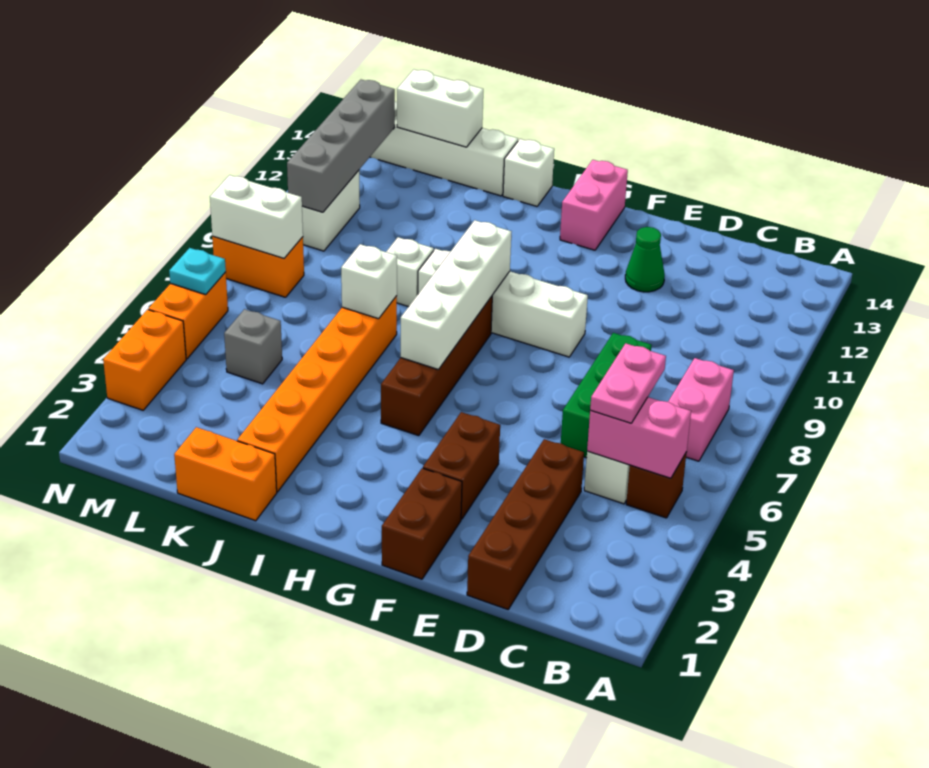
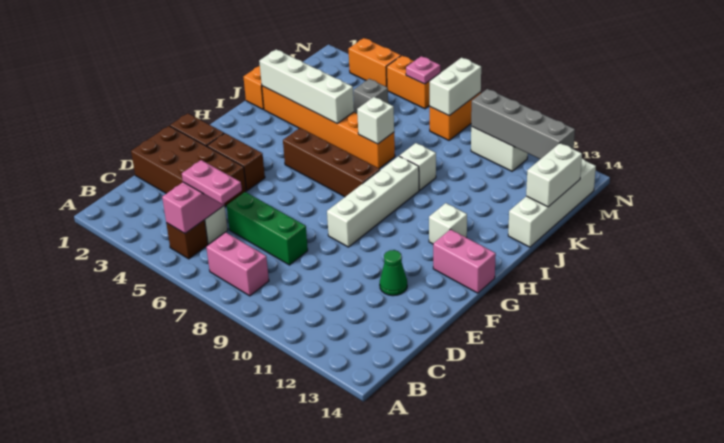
brown brick D1:D4 level 1 -> brown brick D1:E4 level 1
white brick H6:H9 level 2 -> white brick J2:J5 level 2
white brick I14 level 1 -> white brick H12 level 1
cyan plate N6 level 2 -> pink plate N6 level 2

